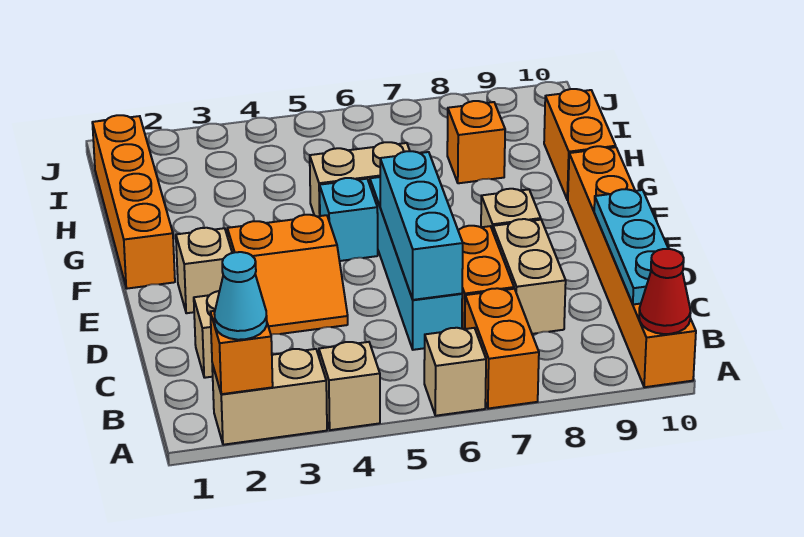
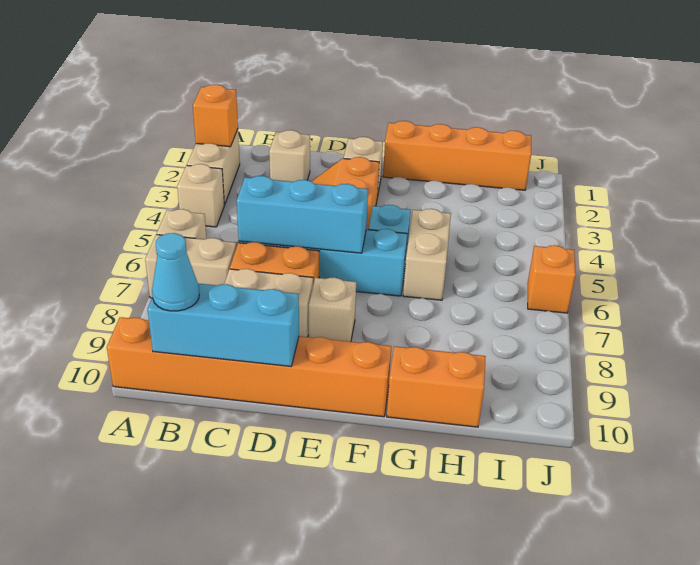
cyan cone A2 level 3 -> cyan cone B10 level 3
orange brick A7:B7 level 1 -> tan brick A7:B7 level 1
red cone A10 level 2 -> none
cyan plate B10:D10 level 2 -> cyan brick B10:D10 level 2
orange brick H8 level 1 -> orange brick J6 level 1

